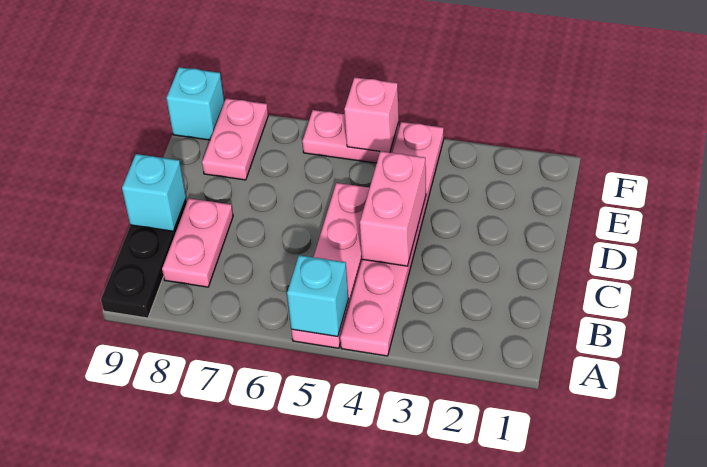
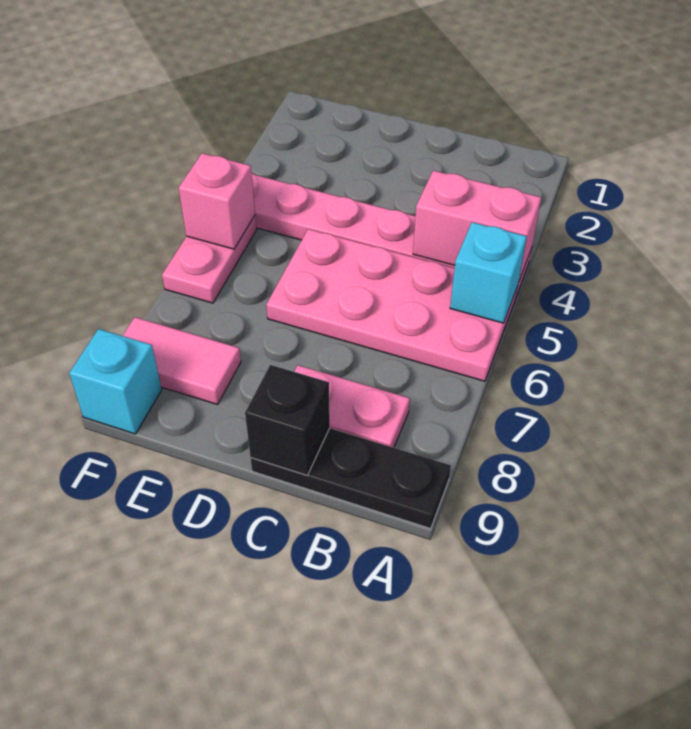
pink plate A5:D5 level 1 -> pink plate A5:D6 level 1
pink brick C4:D4 level 2 -> pink brick A4:B4 level 2
cyan brick C9 level 2 -> black brick C9 level 2
pink plate E8:F8 level 1 -> pink tile E8:F8 level 1

